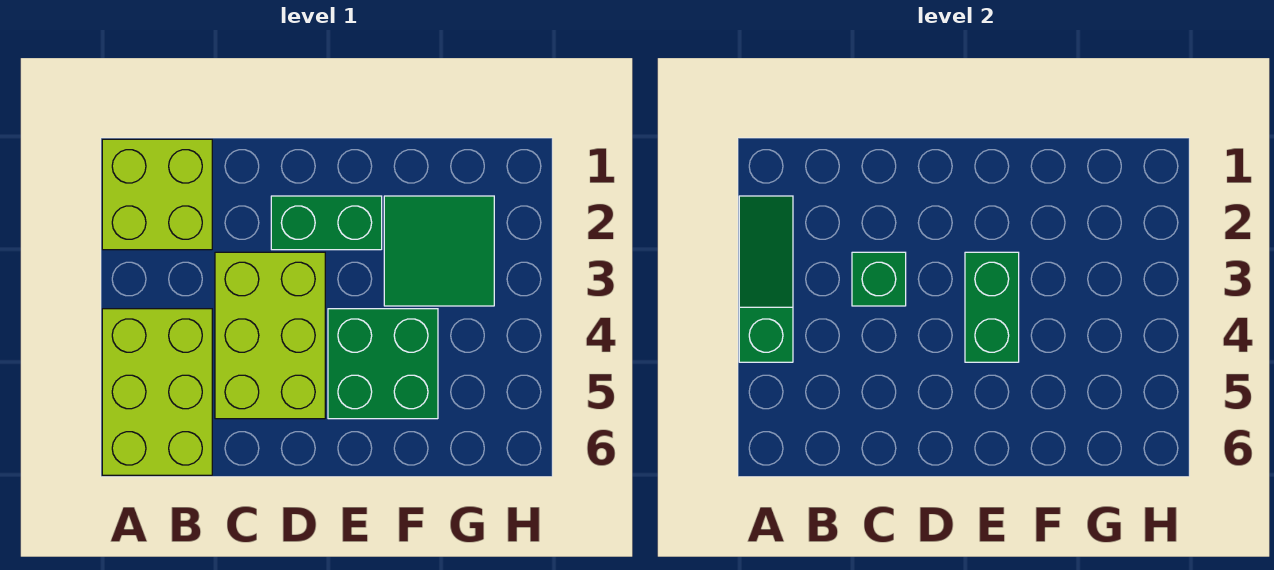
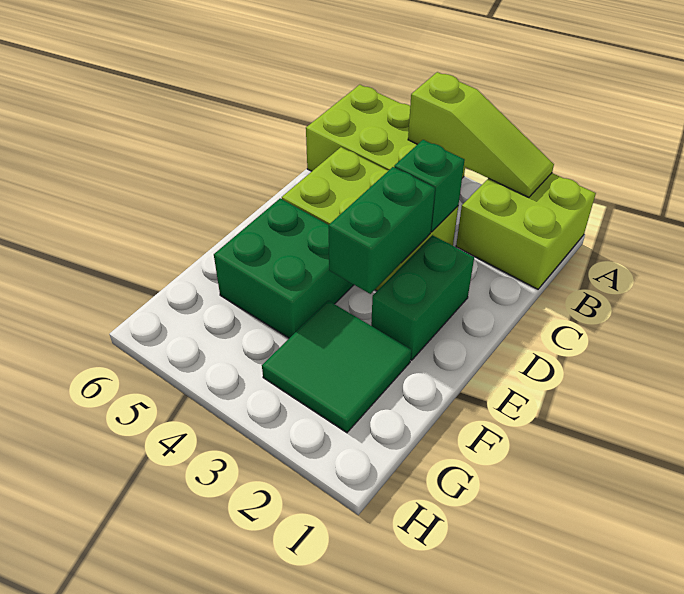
green slope A2:A4 level 2 top 4 -> lime slope A2:A4 level 2 top 4
green brick E3:E4 level 2 -> green brick D3:E3 level 2

